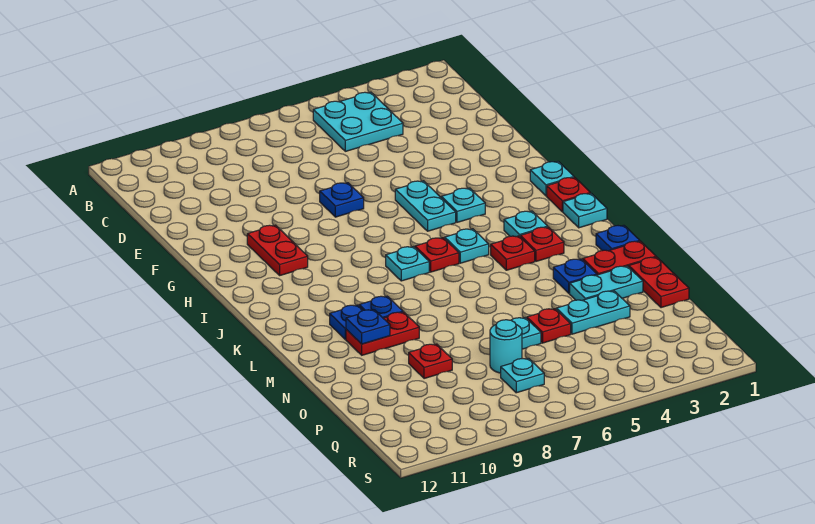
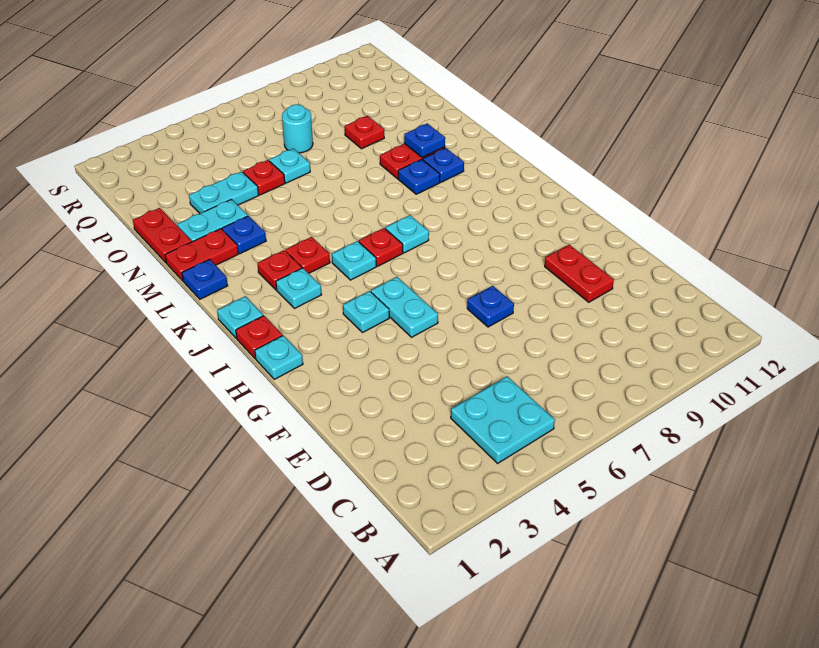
red plate G10:H10 level 1 -> red plate E10:F10 level 1
cyan plate Q7 level 1 -> none

